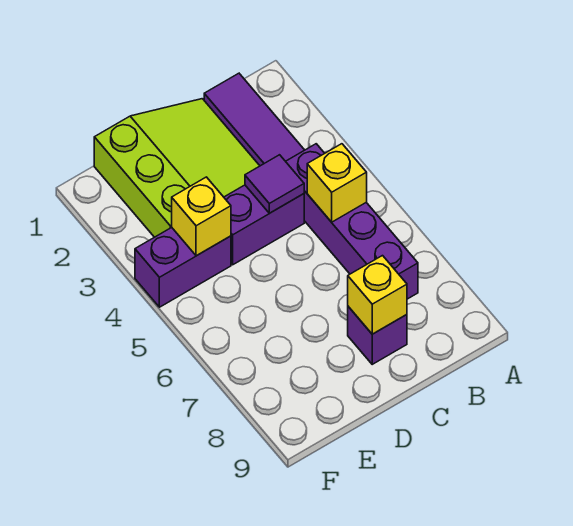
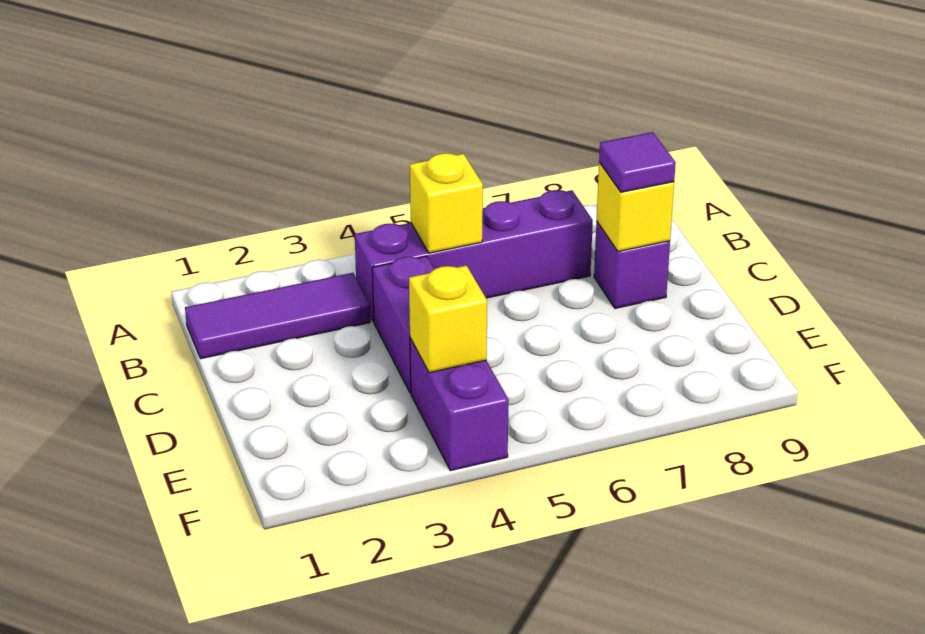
lime slope C1:E3 level 1 top E -> none
purple tile C4 level 2 -> purple tile C8 level 3

